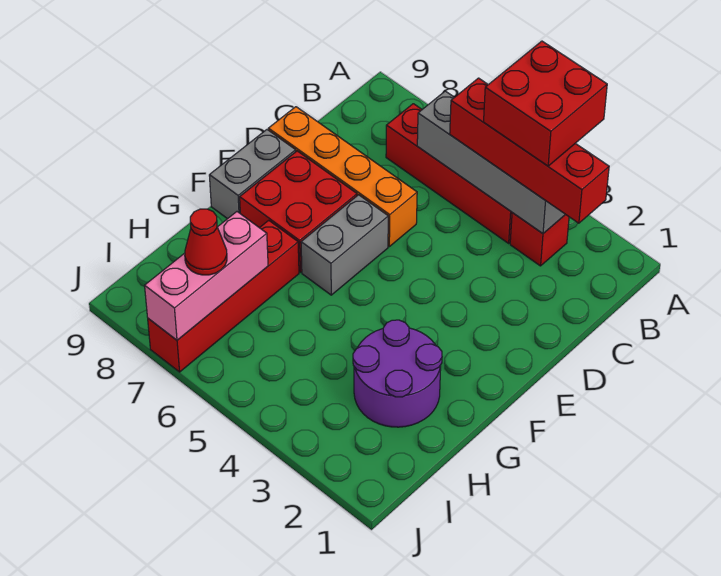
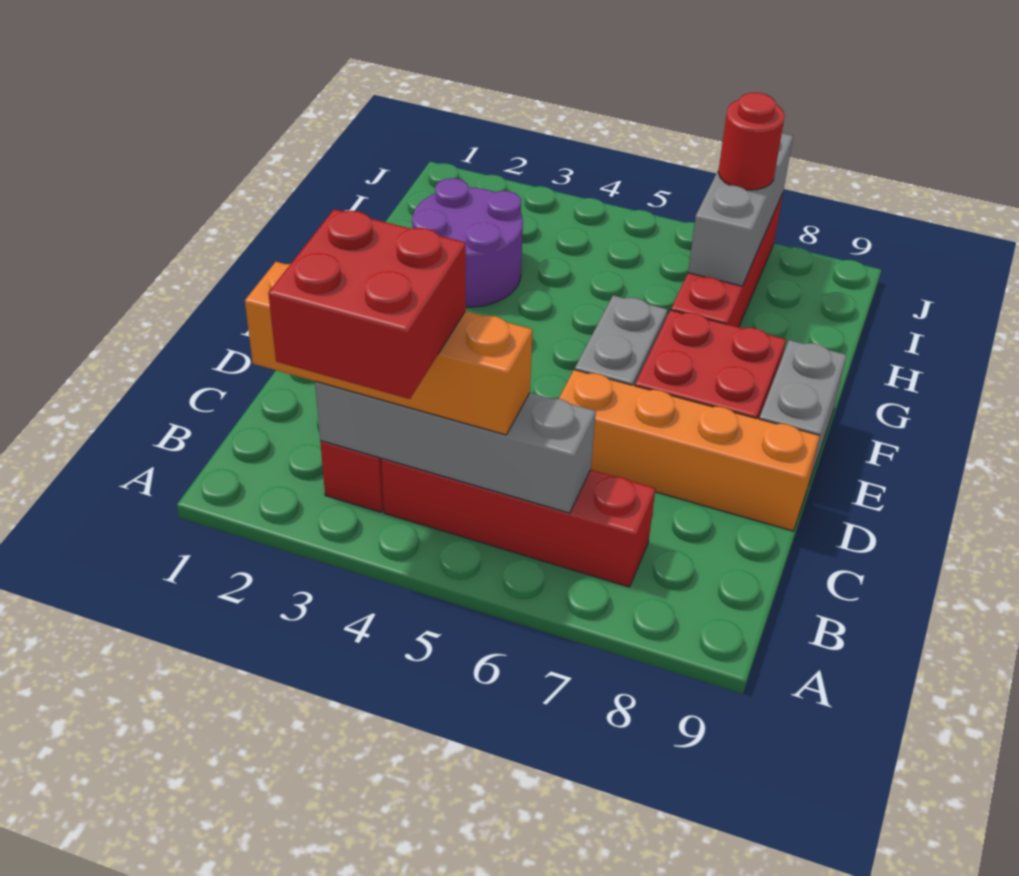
red brick B2:B5 level 3 -> orange brick B2:B5 level 3
pink brick H7:J7 level 2 -> grey brick H7:J7 level 2
red cone I7 level 3 -> red round brick I7 level 3

